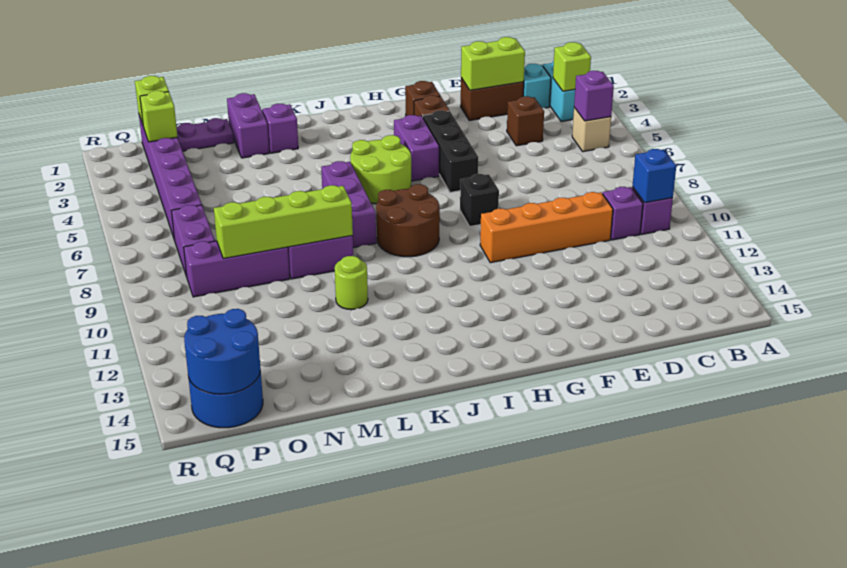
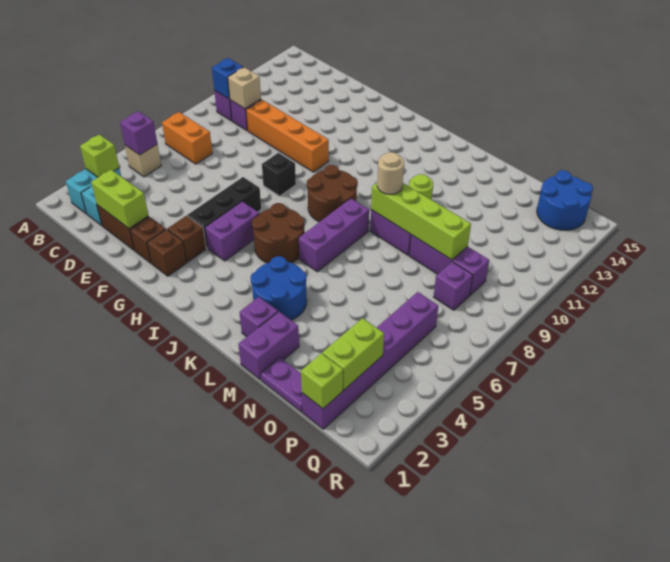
none -> orange brick B7:C7 level 1
none -> tan brick C10 level 2
brown brick D4 level 1 -> brown brick F2 level 1
lime round brick I5:J6 level 1 -> brown round brick I5:J6 level 1
none -> tan round brick L9 level 3
lime brick P2 level 2 -> lime brick P2:P3 level 2
purple brick P7:P8 level 1 -> purple brick P8 level 1
blue round brick P14:Q15 level 2 -> blue round brick K3:L4 level 1

